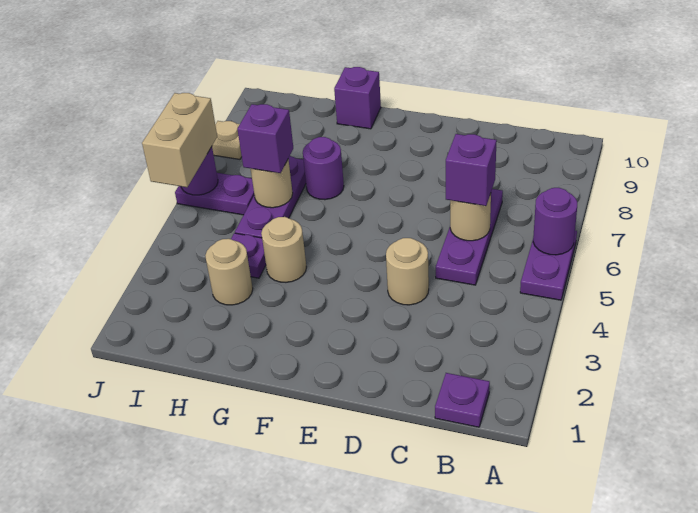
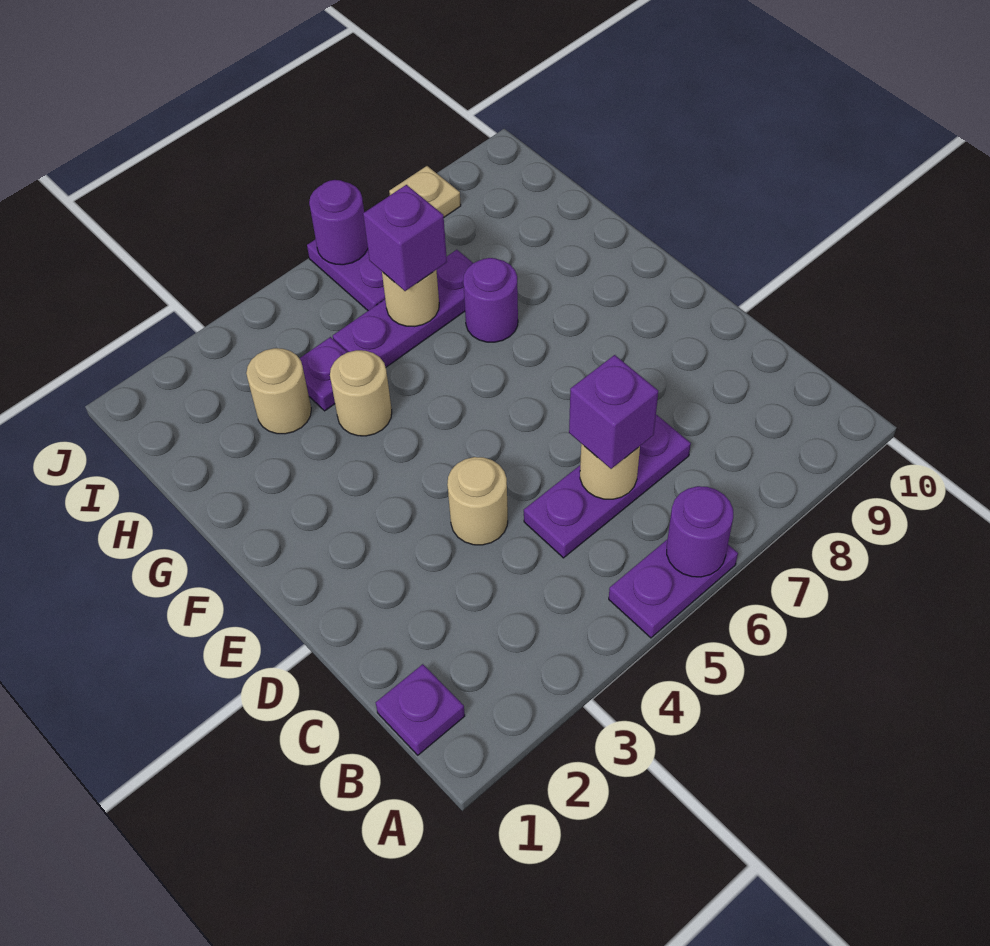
purple brick G10 level 1 -> none
tan brick J5:J6 level 3 -> none

